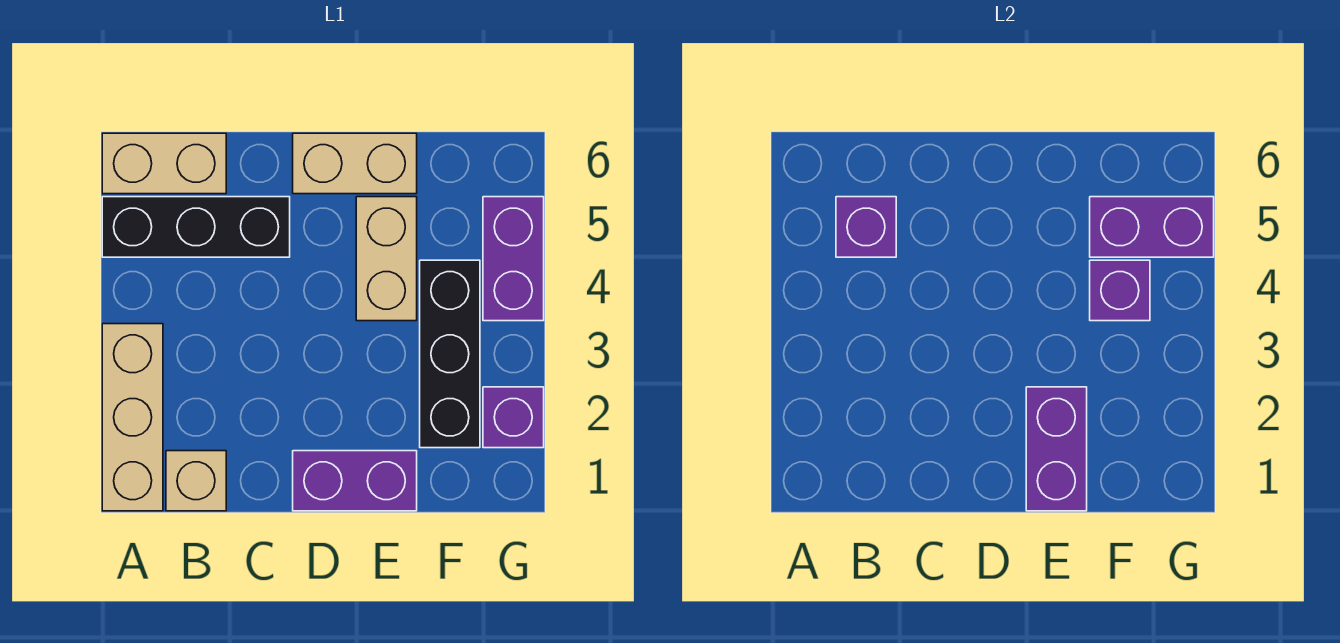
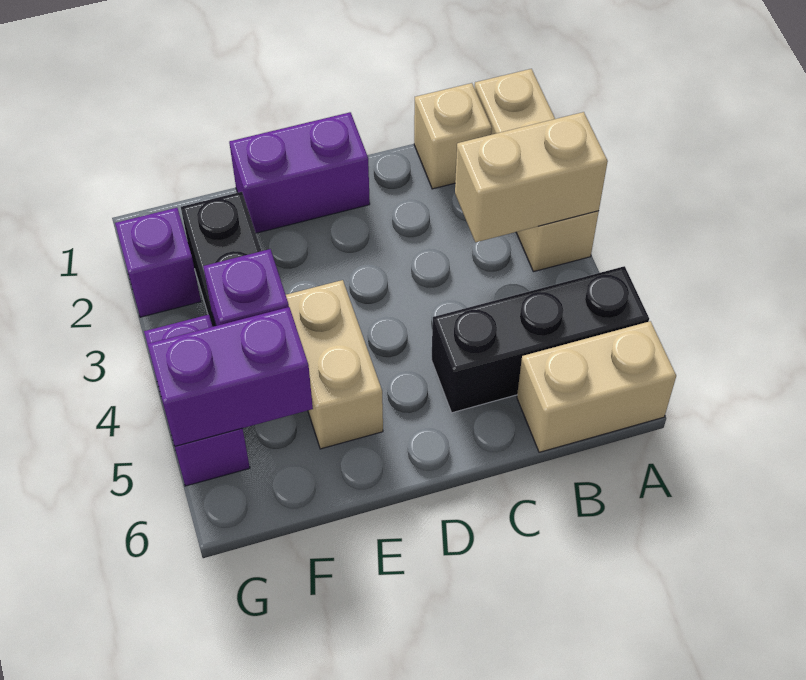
purple brick B5 level 2 -> none
tan brick D6:E6 level 1 -> tan brick A3:B3 level 2
purple brick E1:E2 level 2 -> none

